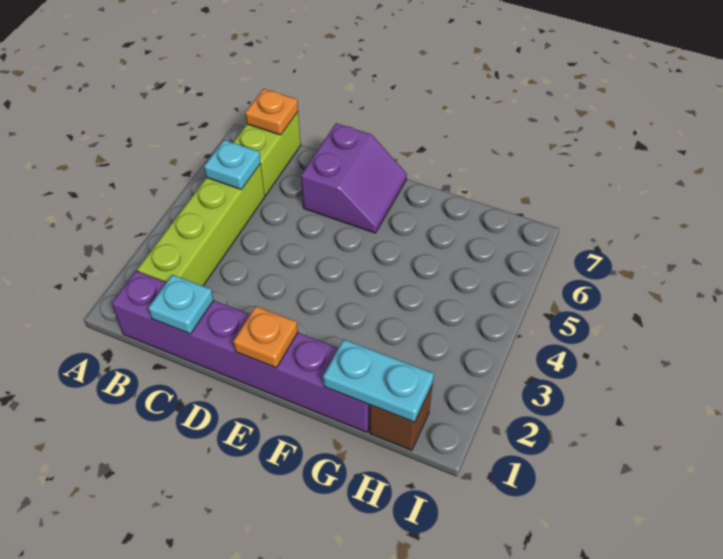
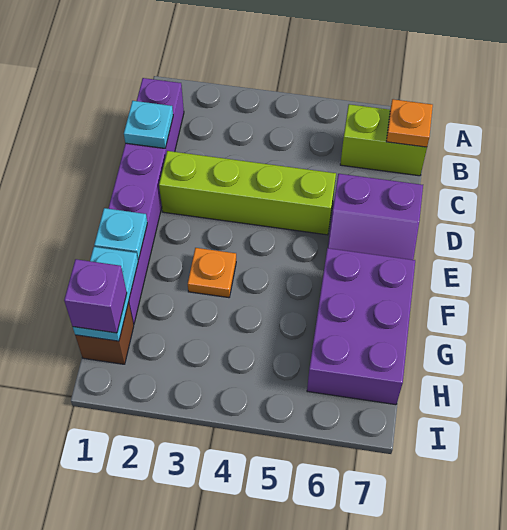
lime brick B2:B5 level 1 -> lime brick D2:D5 level 1
cyan plate B5 level 2 -> cyan plate F1 level 2
orange plate E1 level 2 -> orange plate F3 level 1
none -> purple brick F6:H7 level 1
none -> purple brick H1 level 3

